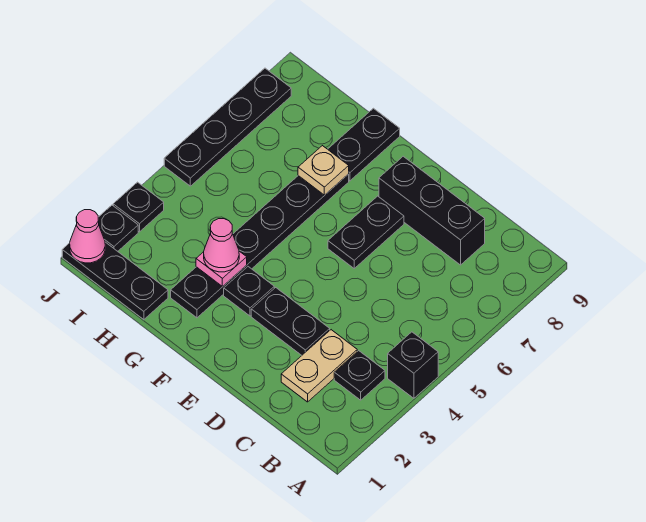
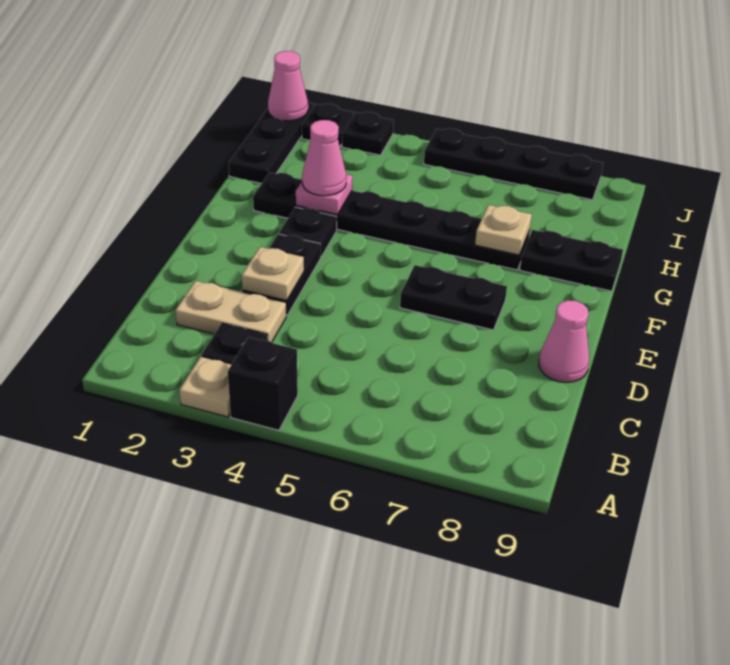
none -> tan plate A3 level 1
black brick C8:E8 level 1 -> none
none -> tan plate D3 level 2
none -> pink cone D9 level 1

